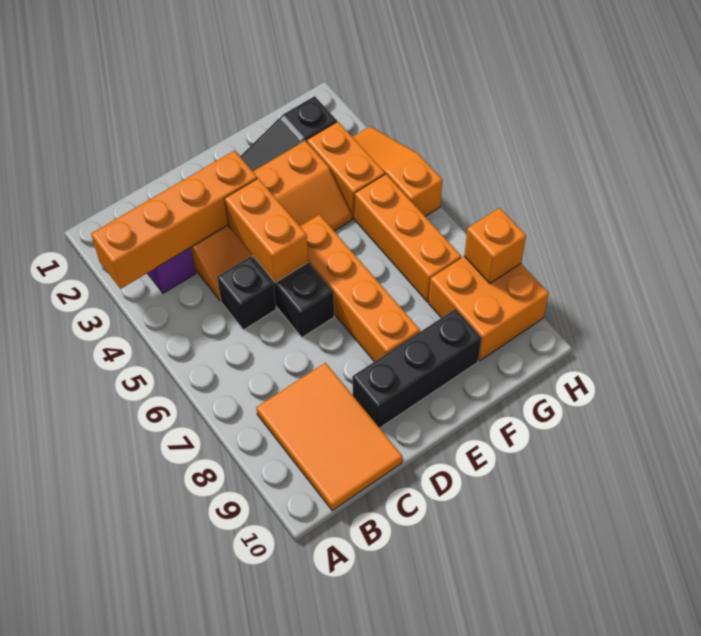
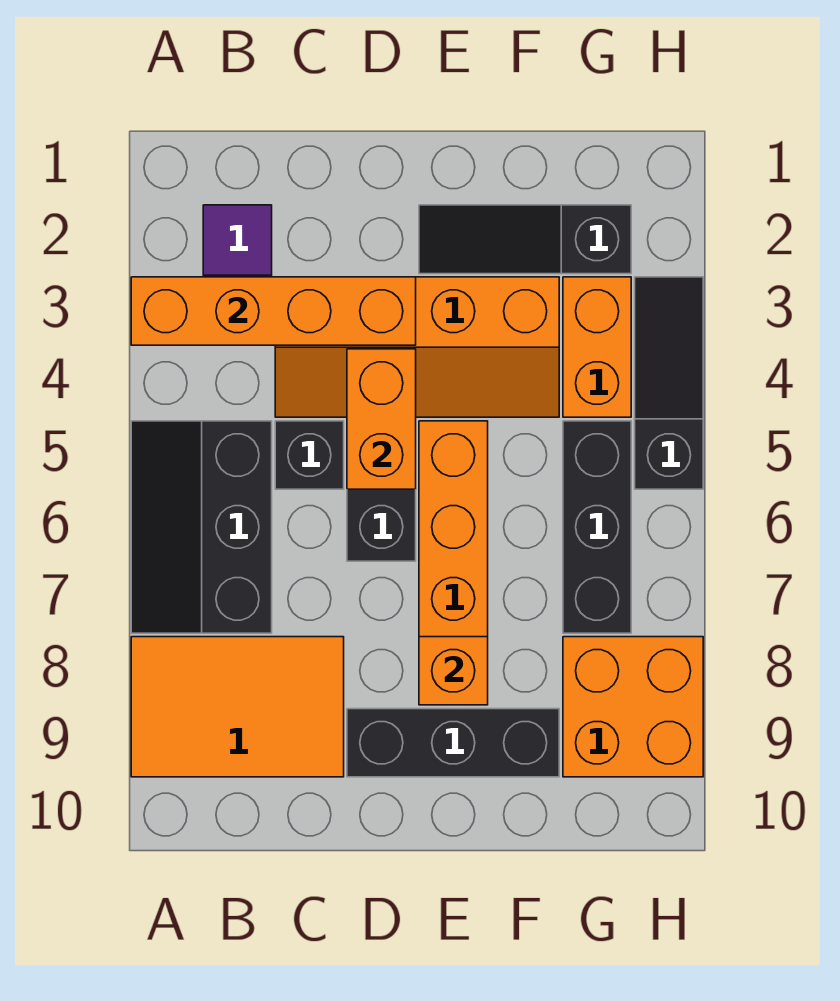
none -> black slope A5:B7 level 1 top B
orange tile B8:C10 level 1 -> orange tile A8:C9 level 1
orange brick G5:G7 level 1 -> black brick G5:G7 level 1
orange slope H3:H5 level 1 top 5 -> black slope H3:H5 level 1 top 5
orange brick H8 level 2 -> orange brick E8 level 2

